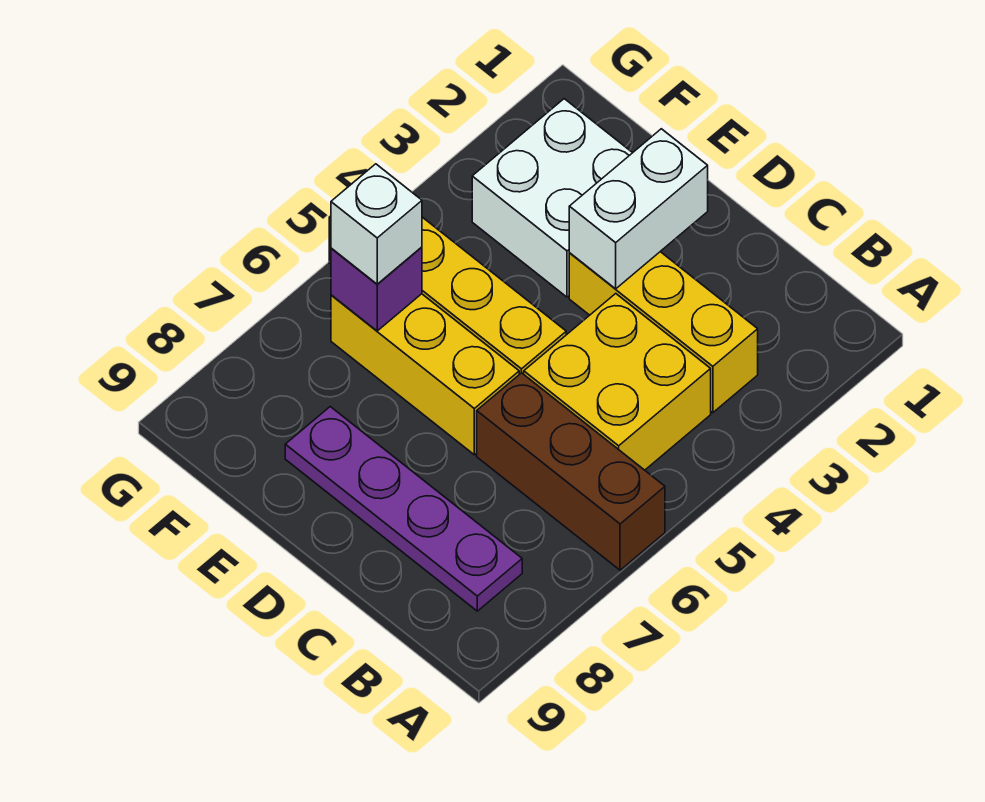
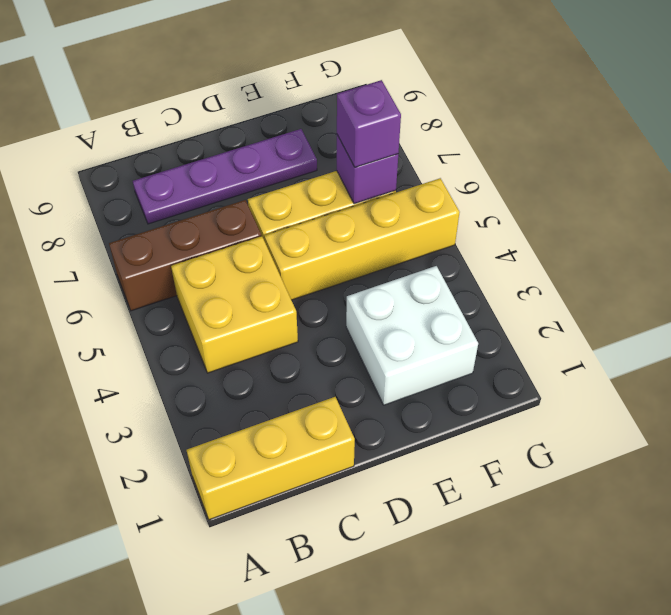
yellow brick B3:D3 level 1 -> yellow brick A1:C1 level 1
white brick D2:D3 level 2 -> none
white brick F6 level 3 -> purple brick F6 level 3

